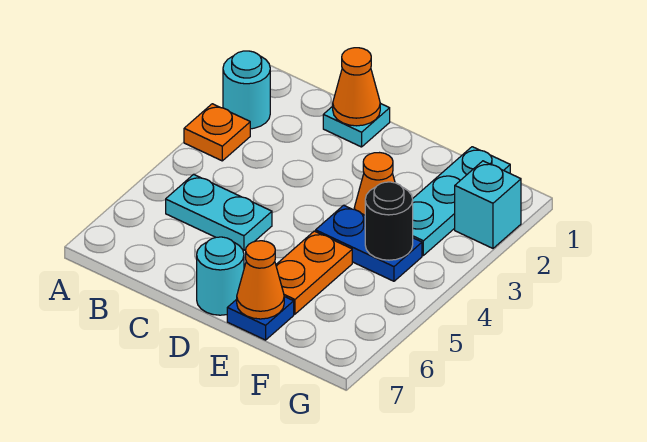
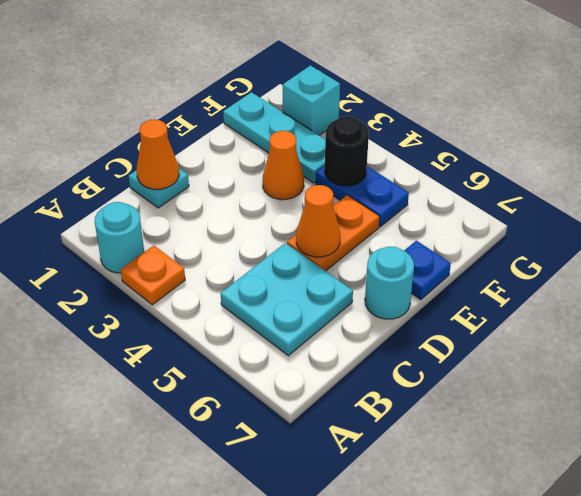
cyan plate B5:C5 level 1 -> cyan plate B5:C6 level 1
blue plate E4:F4 level 1 -> blue plate F4:F5 level 1
orange plate E5:E6 level 1 -> orange plate D5:E5 level 1
orange cone E7 level 2 -> orange cone D5 level 2

